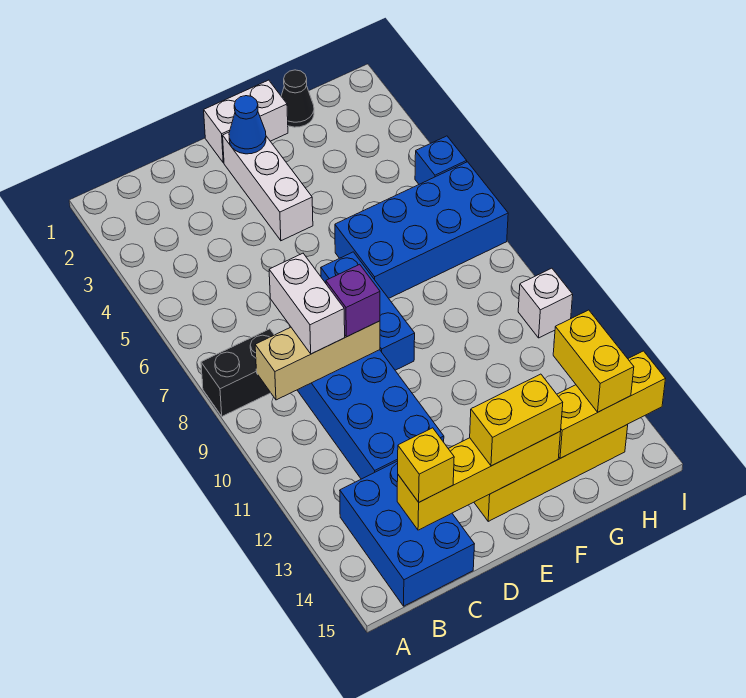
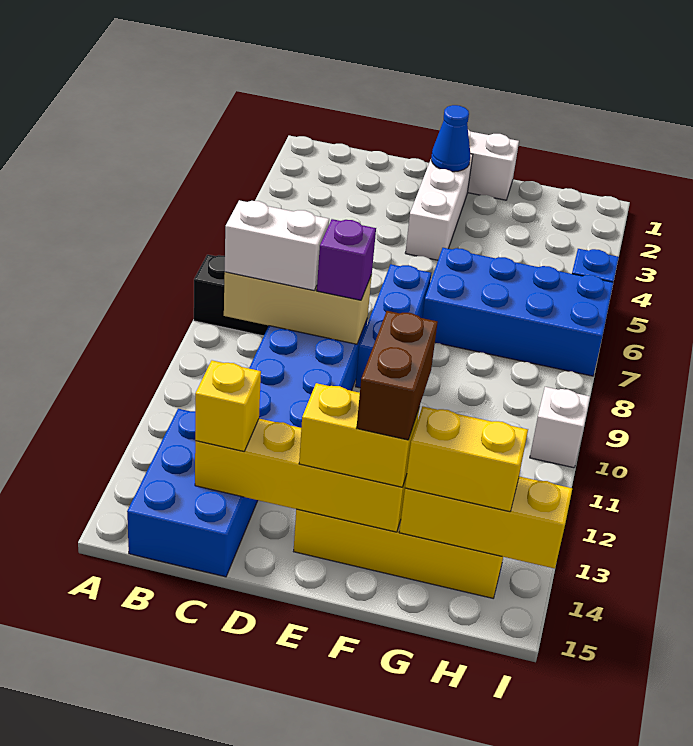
white brick C8:C9 level 3 -> white brick B9:C9 level 3
none -> brown brick F13:F14 level 4
black cone G1 level 1 -> none
yellow brick H13:H14 level 3 -> yellow brick G14:H14 level 3

